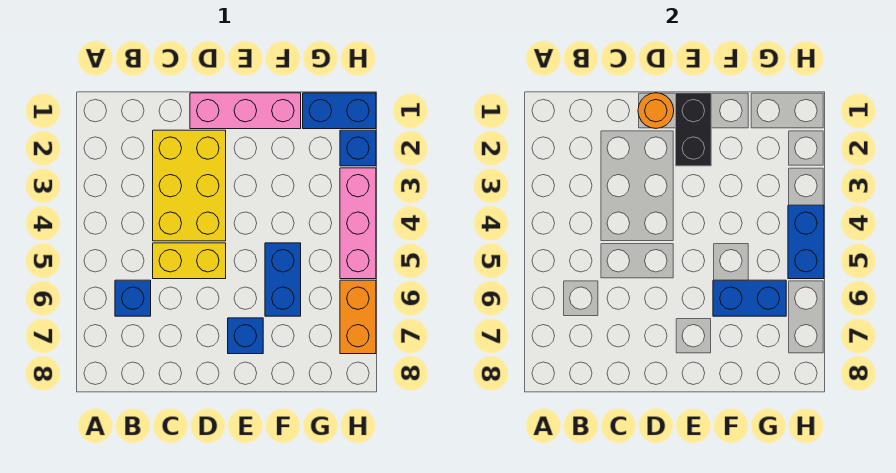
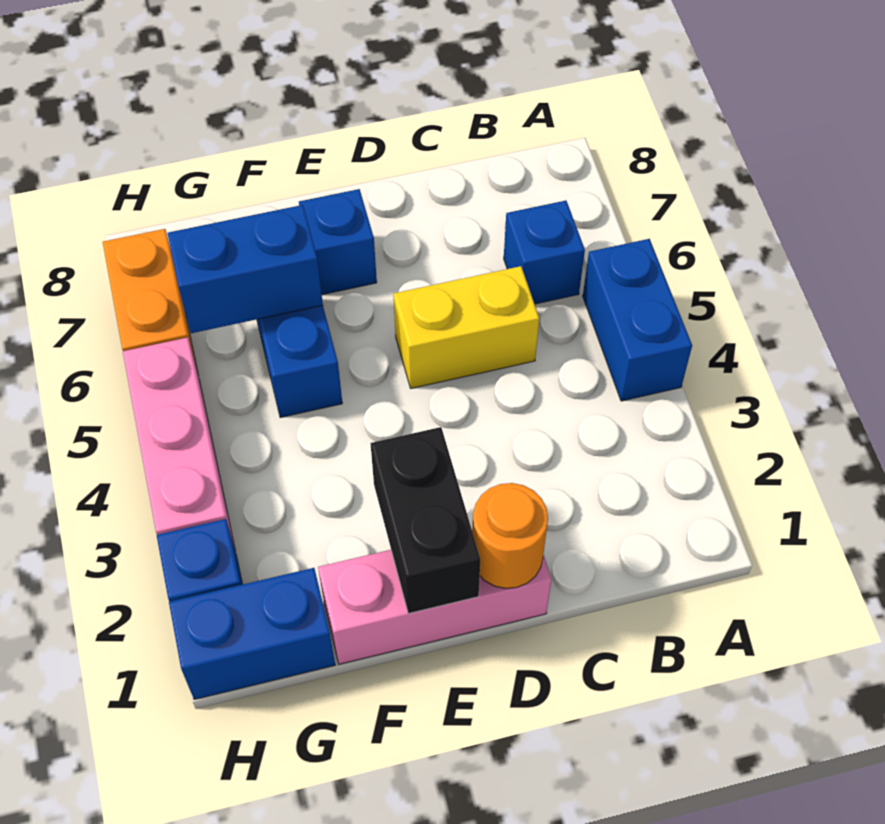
yellow brick C2:D4 level 1 -> none
blue brick H4:H5 level 2 -> blue brick A4:A5 level 1

